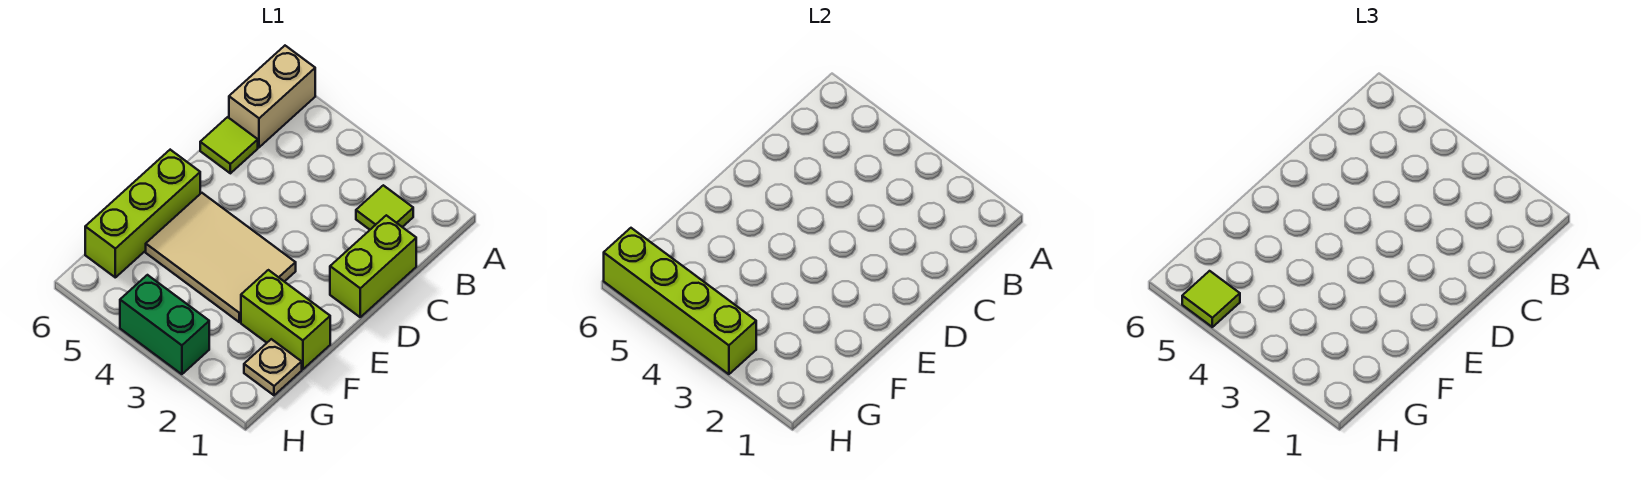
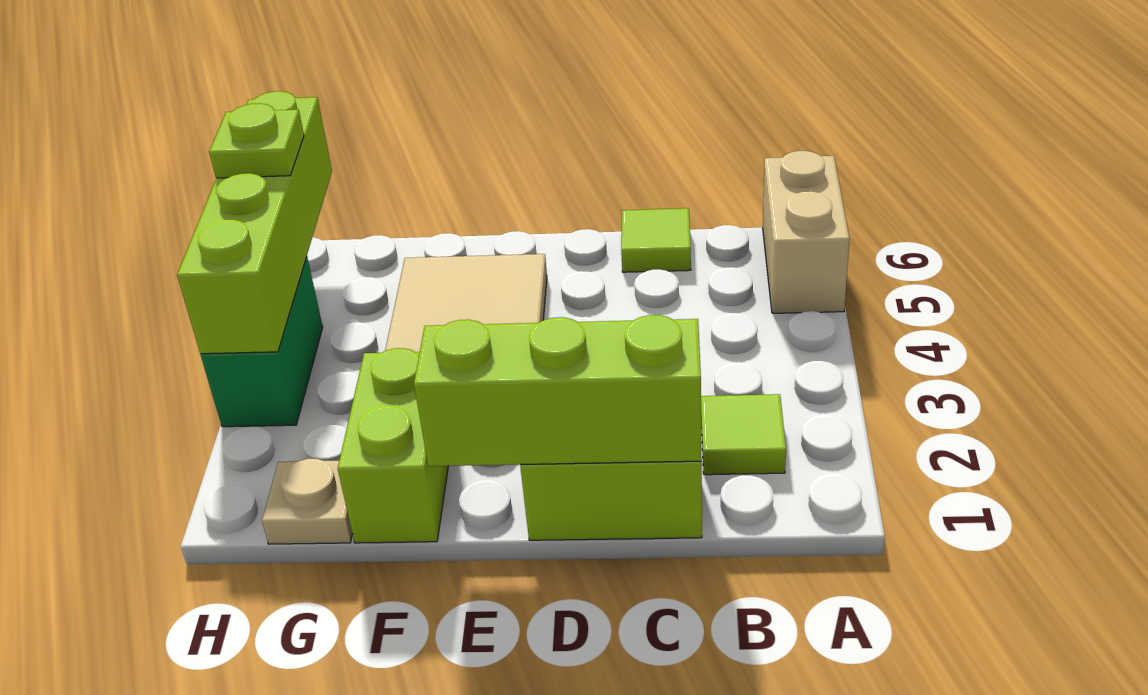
tan brick A6:B6 level 1 -> tan brick A5:A6 level 1
lime brick E6:G6 level 1 -> lime brick C1:E1 level 2
lime tile H5 level 3 -> lime plate H5 level 3

